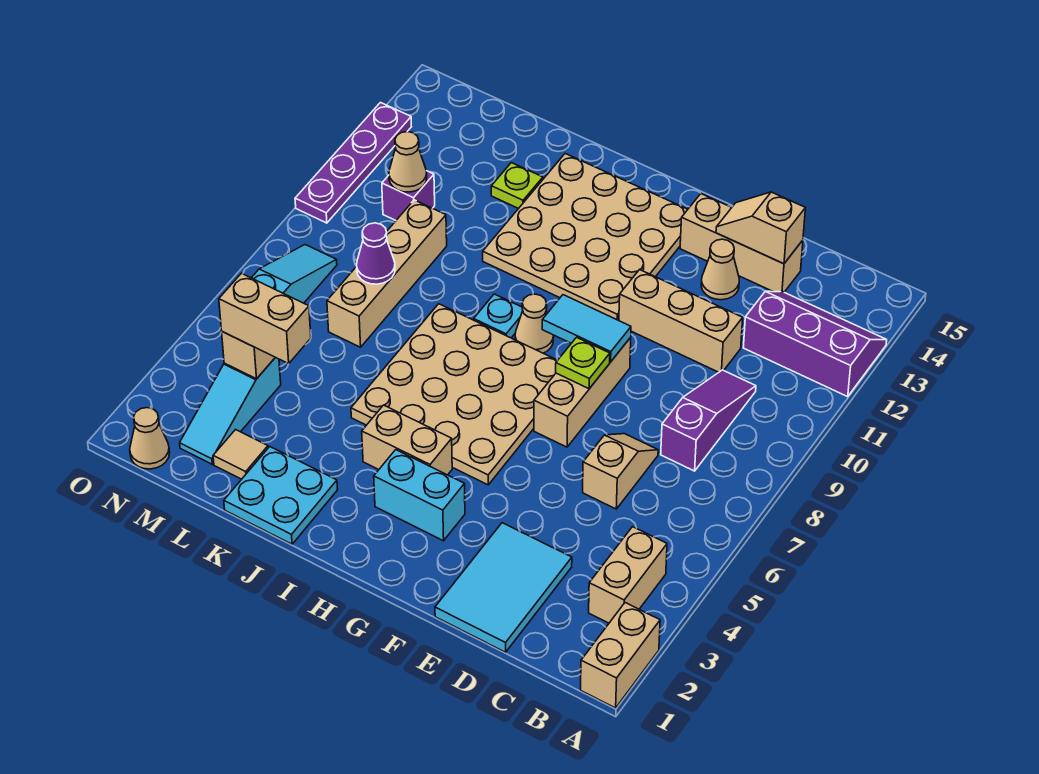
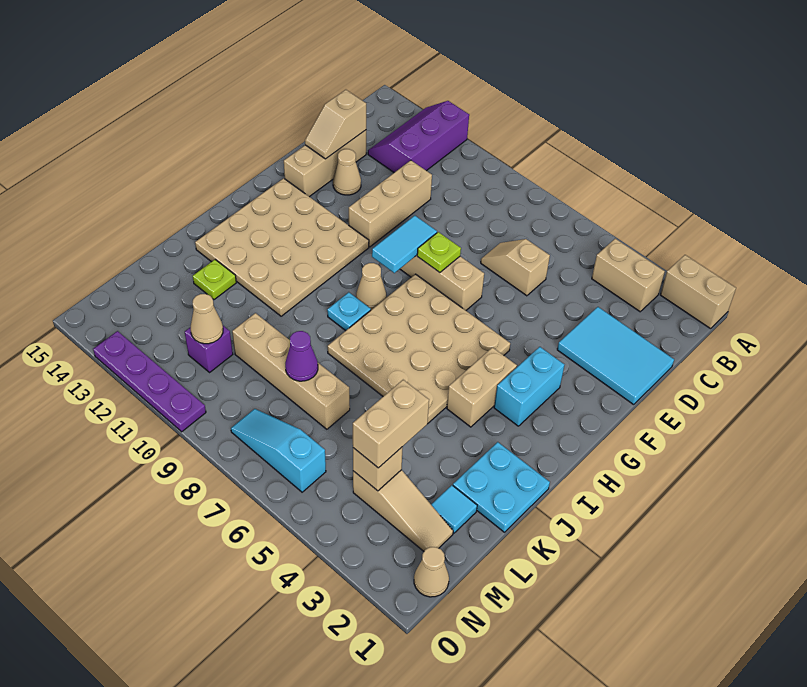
purple slope C8:C10 level 1 top 8 -> none
tan tile L2 level 1 -> cyan tile L2 level 1
cyan slope M2:M4 level 1 top 4 -> tan slope M2:M4 level 1 top 4

